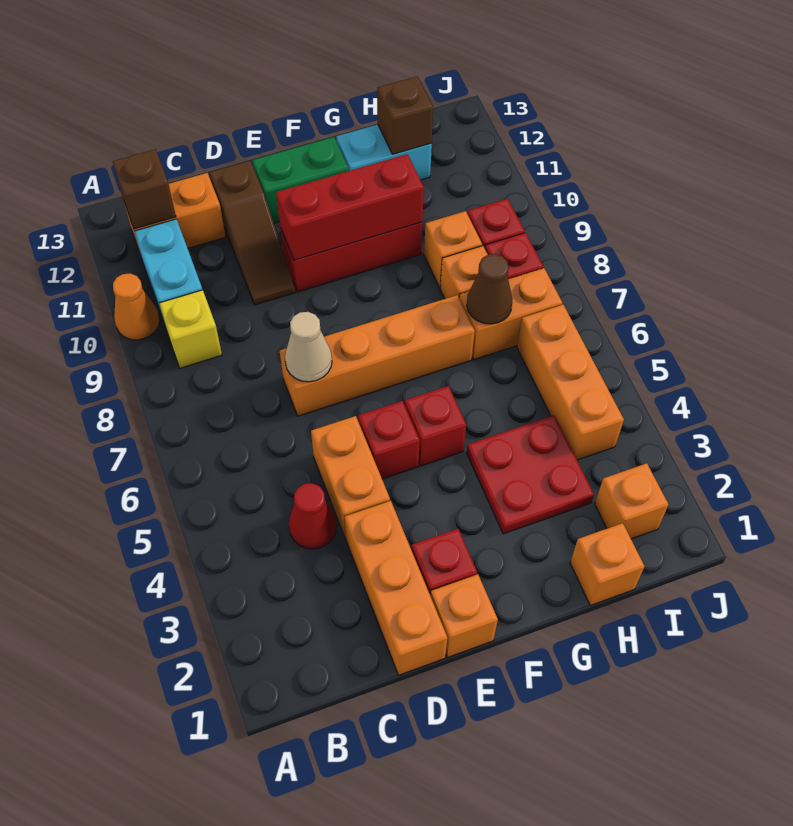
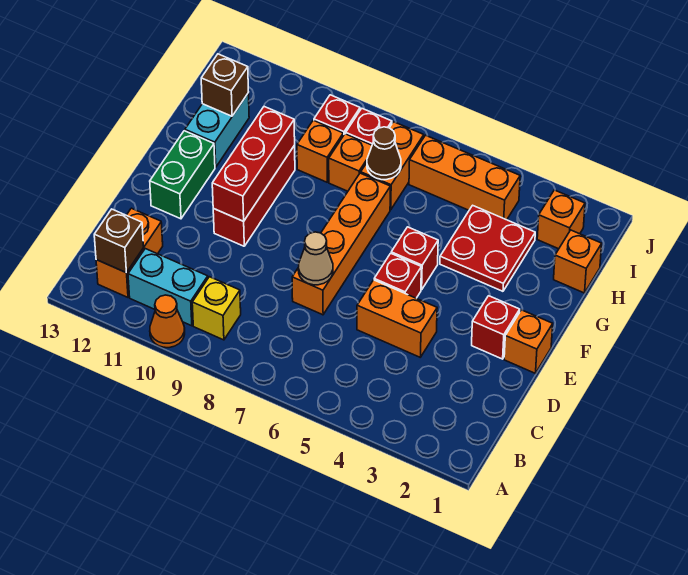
red cone C4 level 1 -> none
orange brick D1:D3 level 1 -> none
brown slope D10:D12 level 1 top 12 -> none

